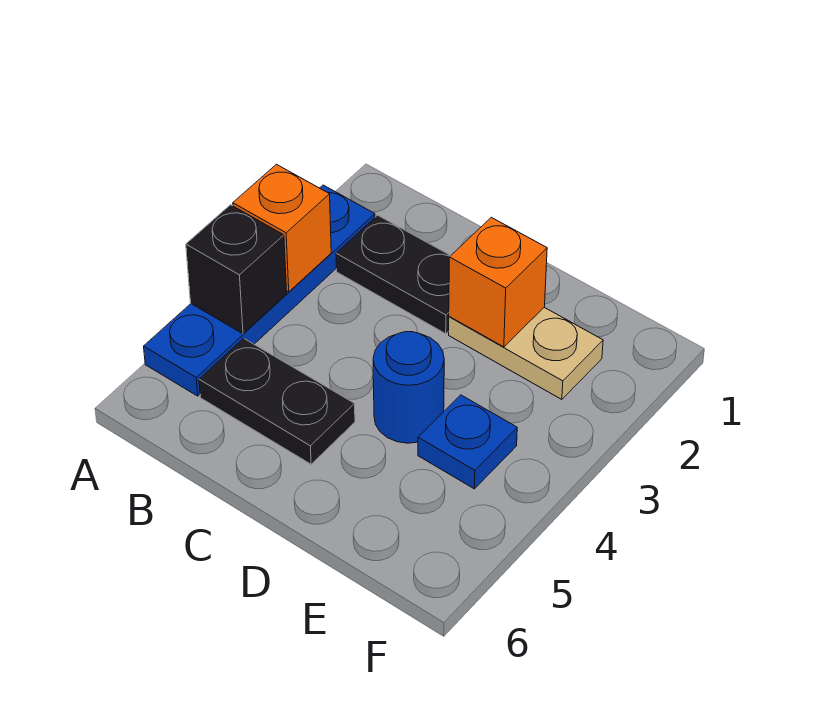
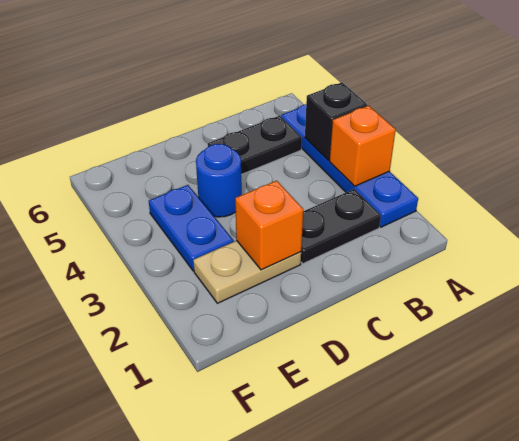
blue plate E4 level 1 -> blue plate E3:E4 level 1

